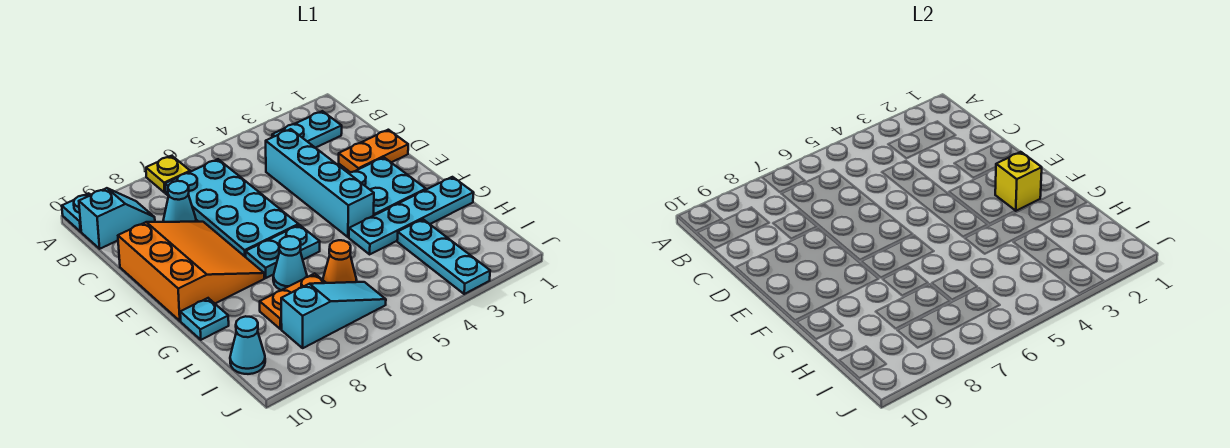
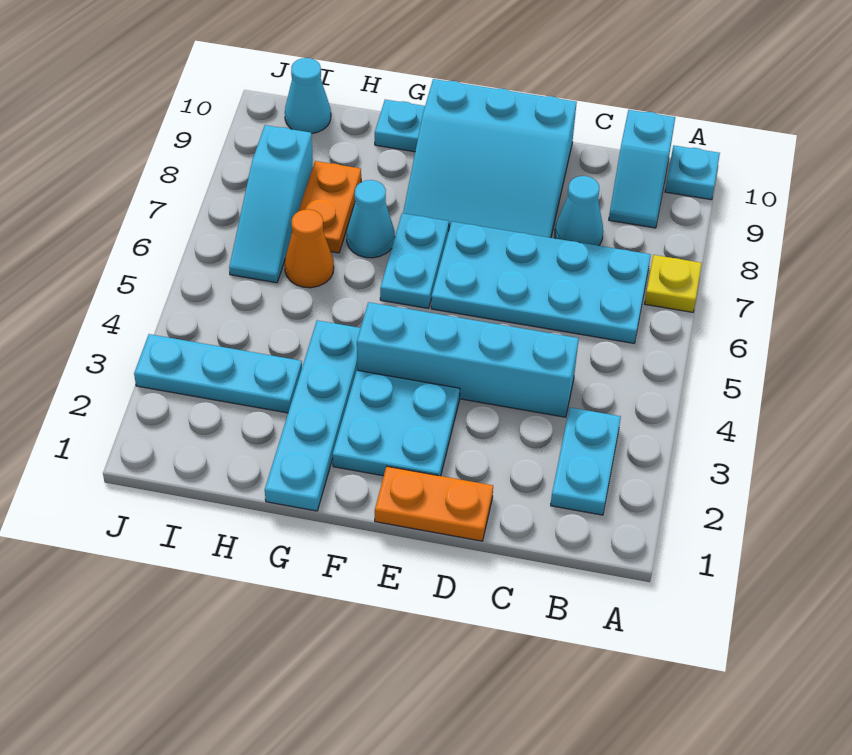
orange plate D1:D2 level 1 -> orange plate D1:E1 level 1
orange slope D8:F10 level 1 top 10 -> cyan slope D8:F10 level 1 top 10
yellow brick F2 level 2 -> none

